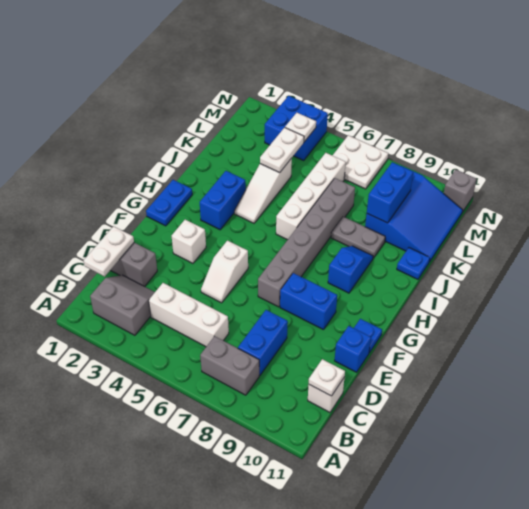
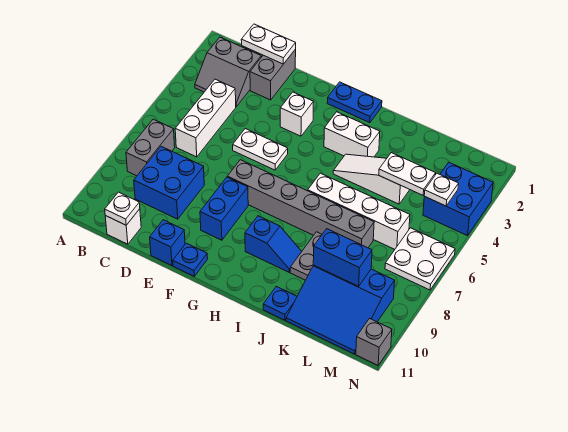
grey slope B2:C3 level 1 top B -> grey slope B2:C3 level 1 top 2
blue brick C8:D8 level 1 -> blue brick C8:D9 level 1
white slope E5:F5 level 1 top F -> white plate E5:F5 level 1
blue brick H3:I3 level 1 -> white brick H3:I3 level 1

